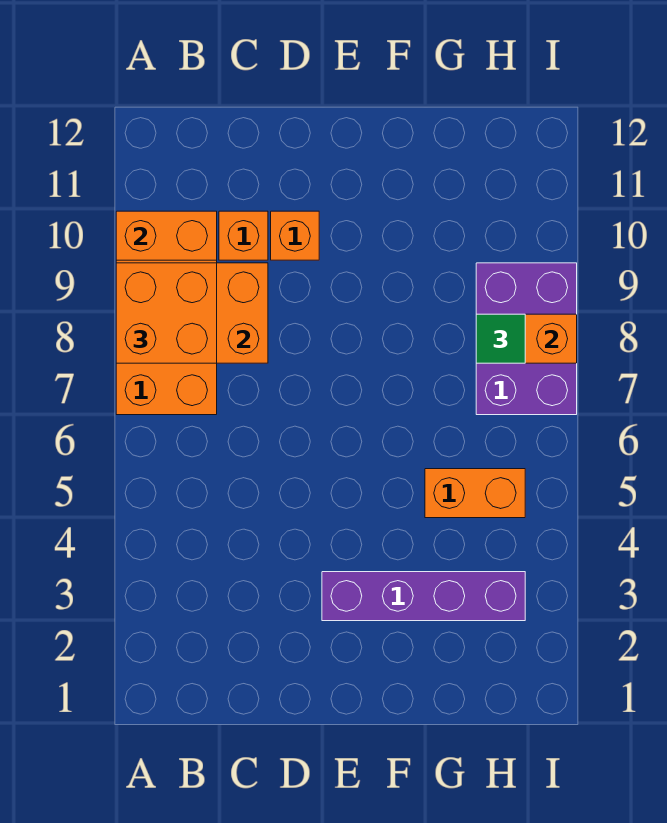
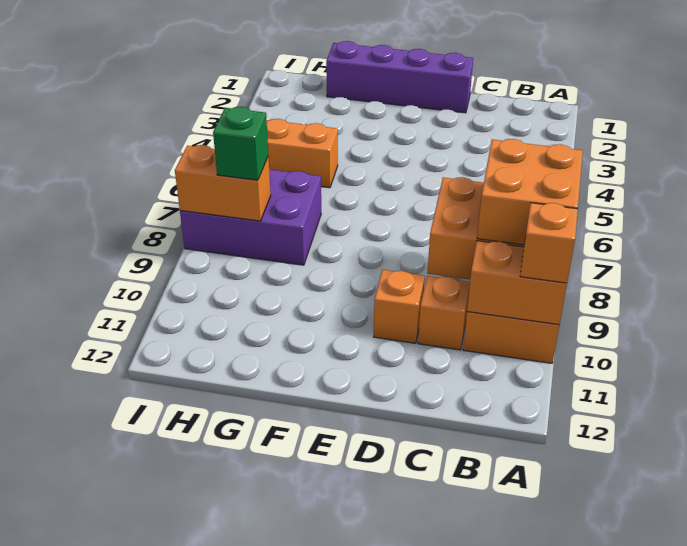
none -> orange brick A10 level 3
purple brick E3:H3 level 1 -> purple brick D1:G1 level 1
purple brick H7:I9 level 1 -> purple brick G7:I8 level 1
green tile H8 level 3 -> green brick H8 level 3

